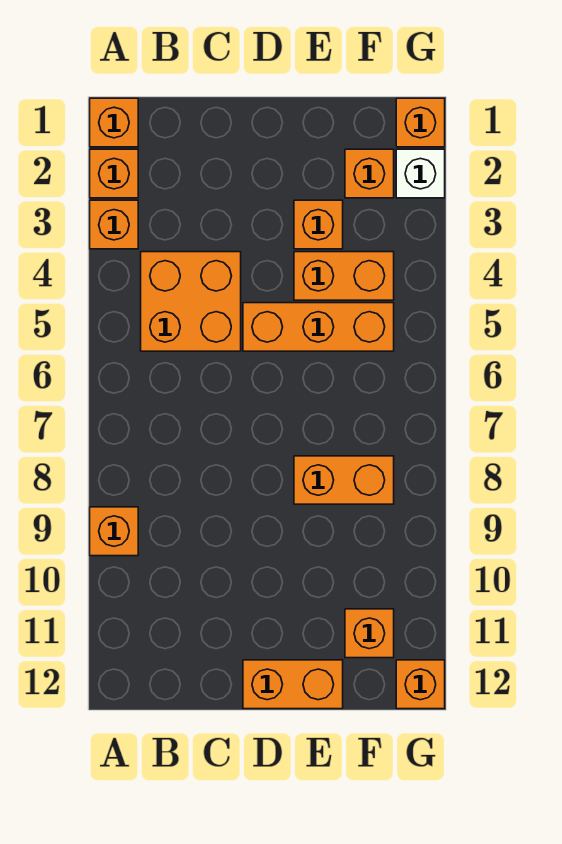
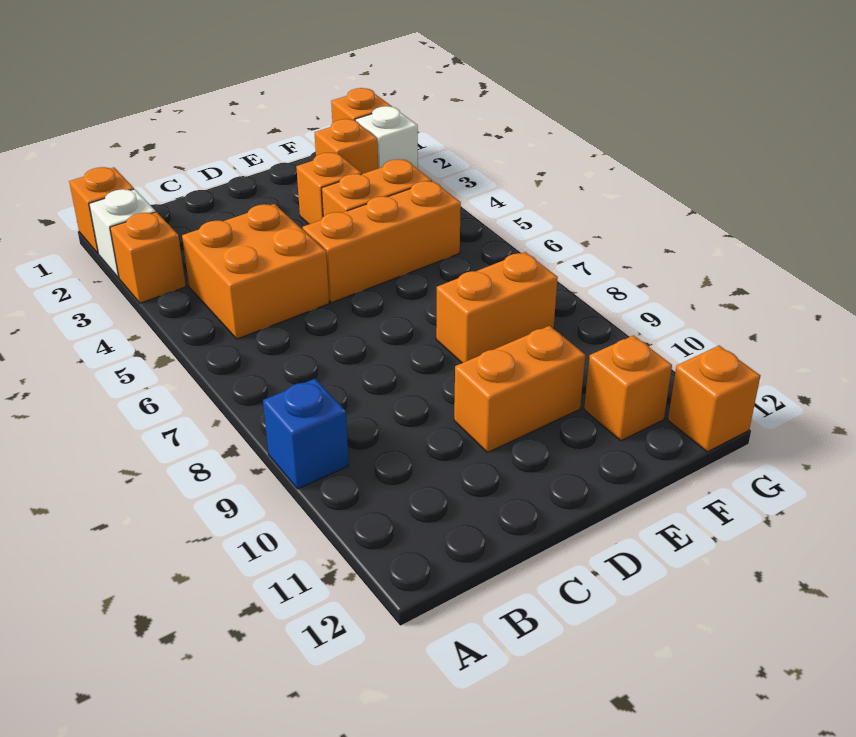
orange brick A2 level 1 -> white brick A2 level 1
orange brick A9 level 1 -> blue brick A9 level 1
orange brick D12:E12 level 1 -> orange brick D10:E10 level 1

